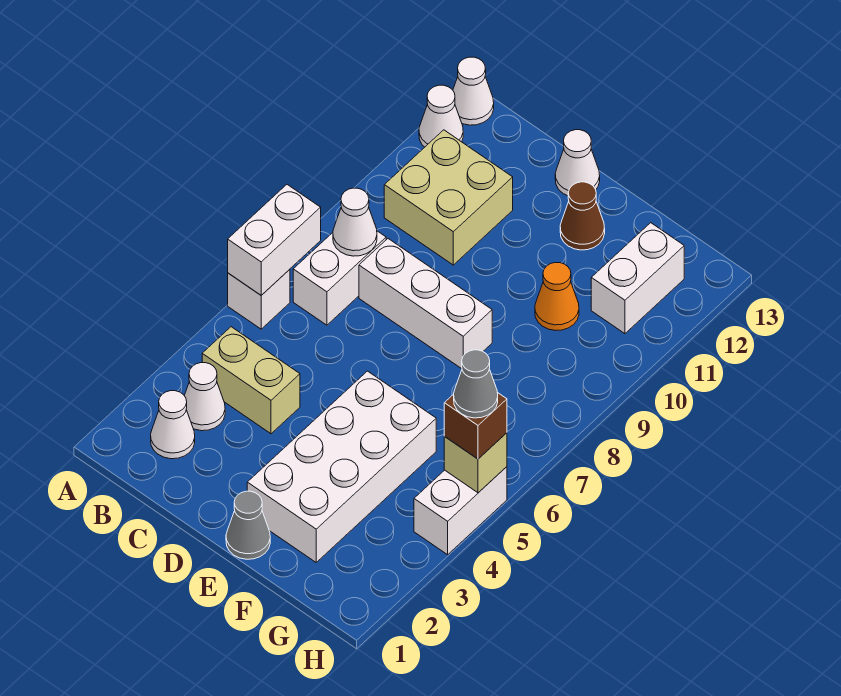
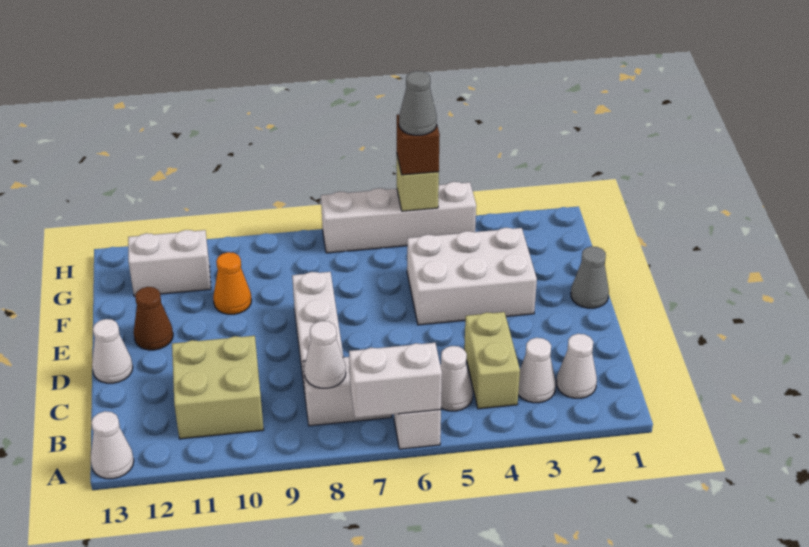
white cone A12 level 1 -> white cone B5 level 1
white brick E2:F5 level 1 -> white brick E3:F5 level 1
white brick H4:H5 level 1 -> white brick H4:H7 level 1

